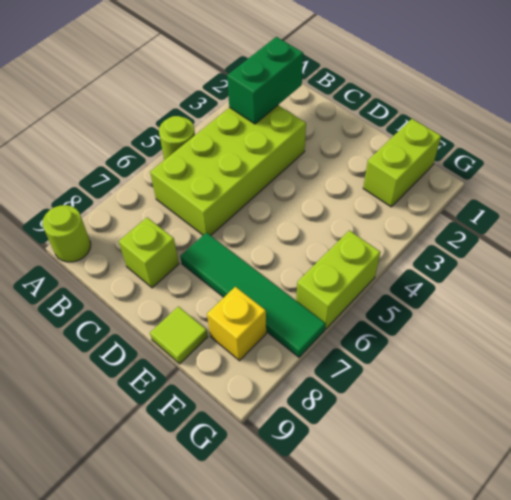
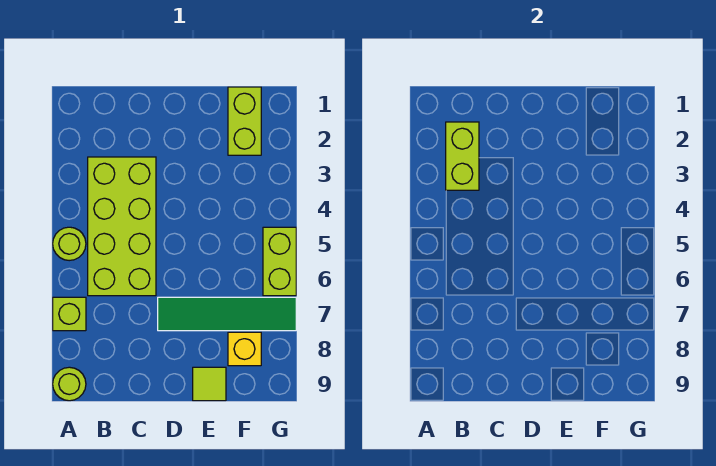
green brick B2:B3 level 2 -> lime brick B2:B3 level 2
lime brick C8 level 1 -> lime brick A7 level 1

